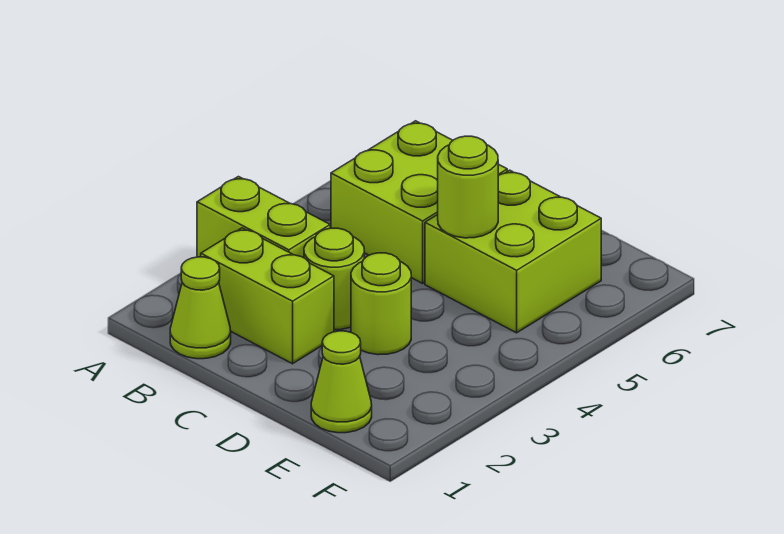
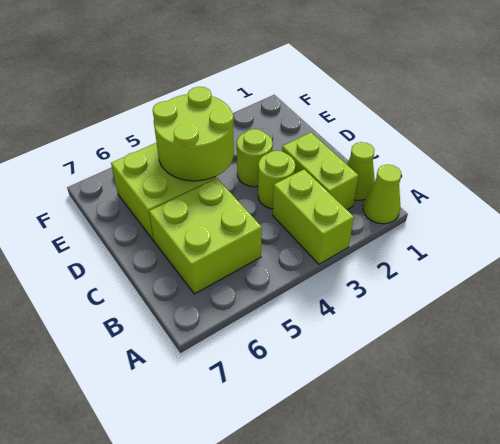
lime round brick D5 level 2 -> lime round brick D4:E5 level 2
lime cone E1 level 1 -> lime cone A1 level 1

